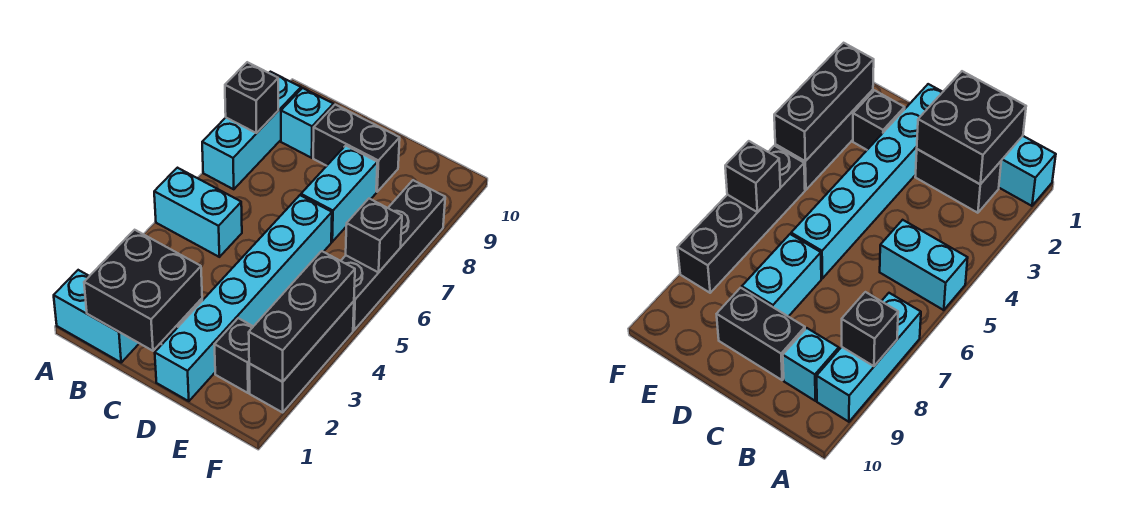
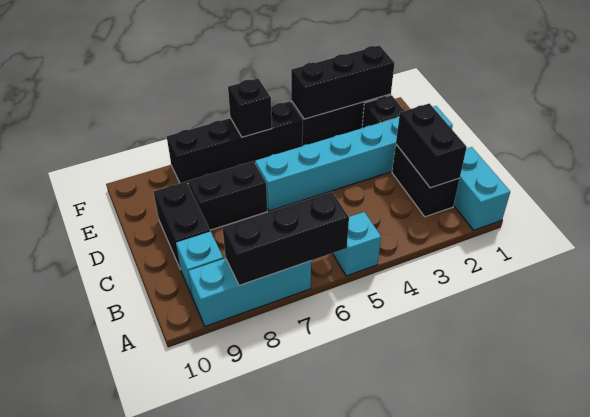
cyan brick A5:B5 level 1 -> cyan brick A5 level 1
black brick A8 level 2 -> black brick A6:A8 level 2
black brick B1:C2 level 2 -> black brick B2:C2 level 2
cyan brick D7:D8 level 1 -> black brick D7:D8 level 1

